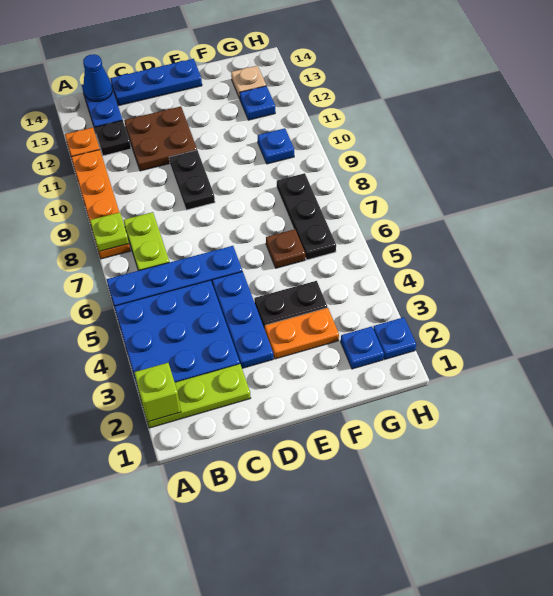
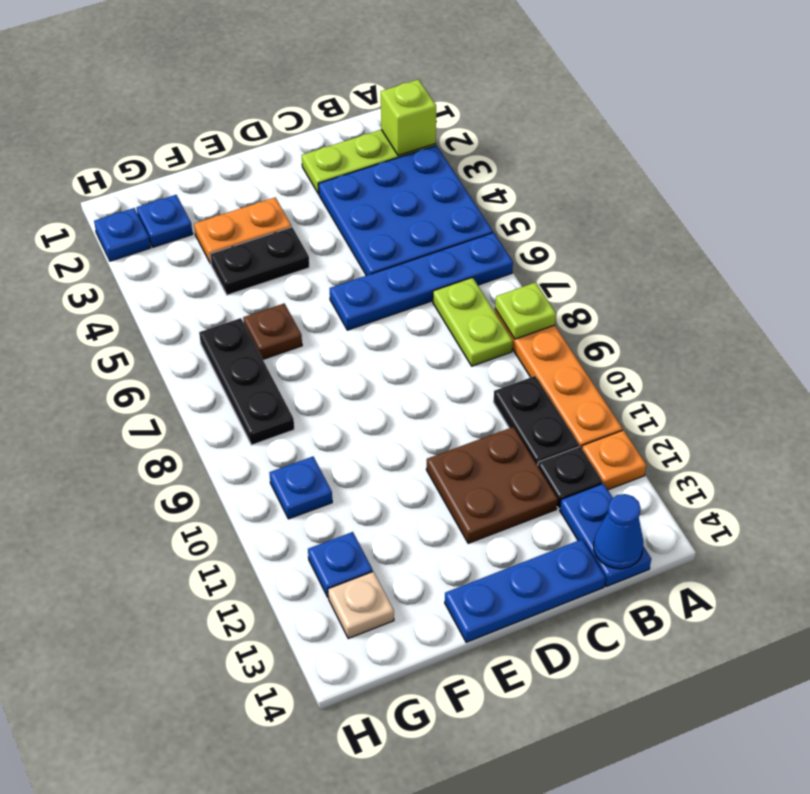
blue plate D3:D5 level 1 -> none
black plate D9:D10 level 1 -> black plate B10:B11 level 1

